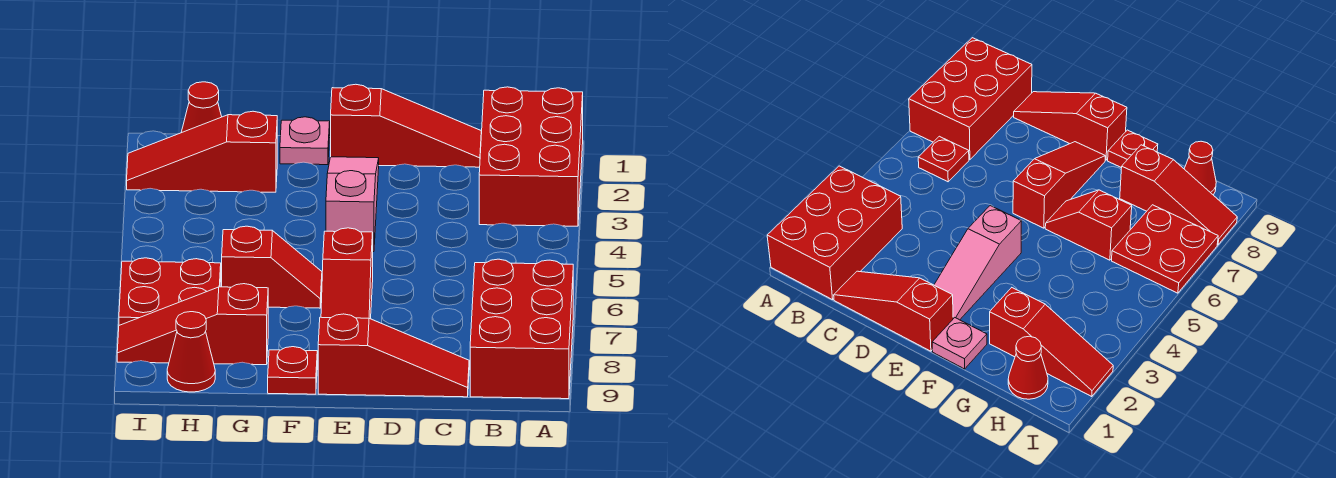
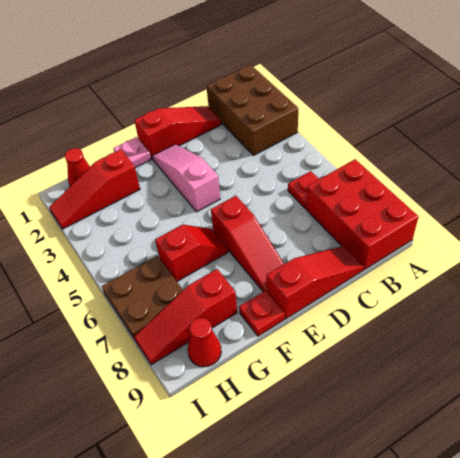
red brick A1:B3 level 1 -> brown brick A1:B3 level 1
red plate H6:I7 level 1 -> brown plate H6:I7 level 1

